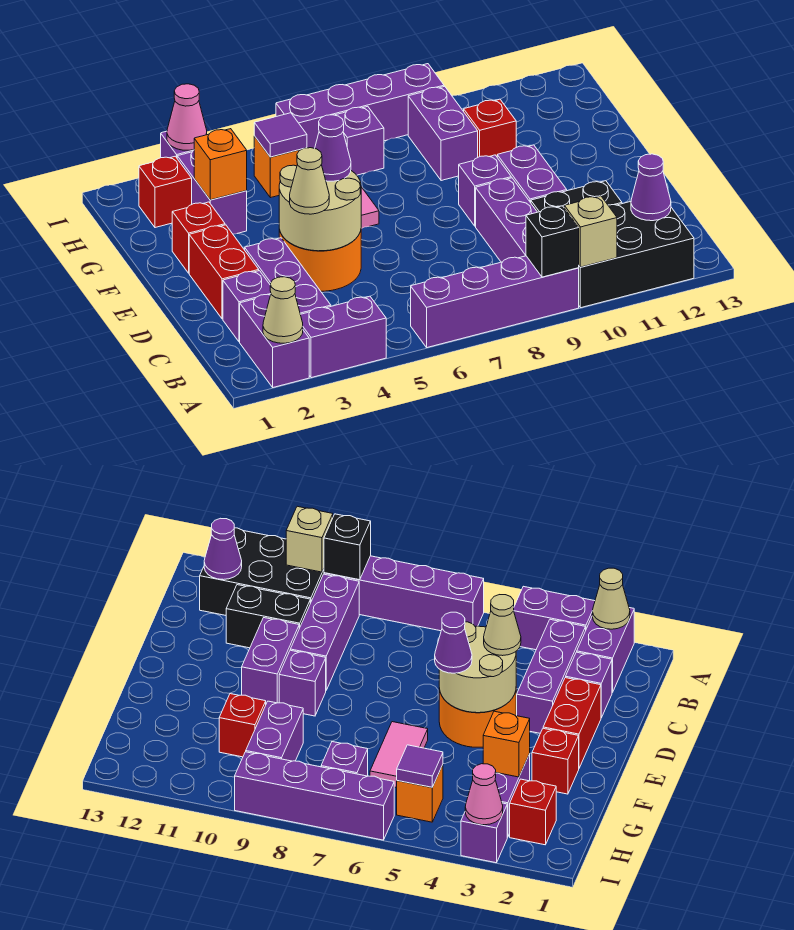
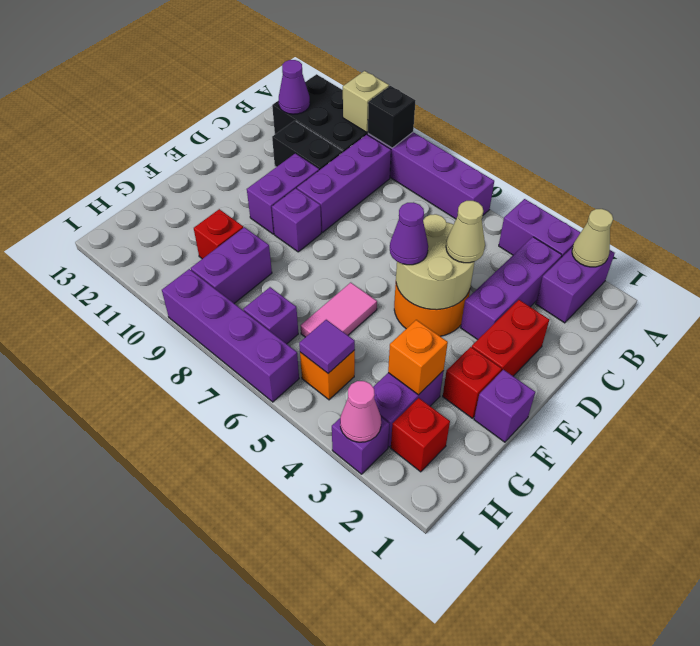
purple brick C2 level 1 -> purple brick F1 level 1

